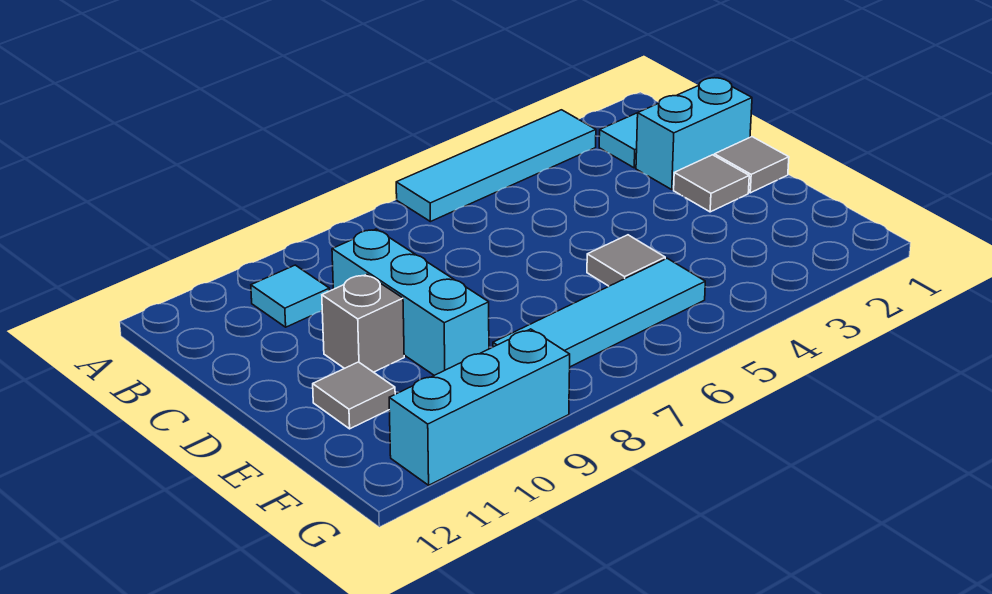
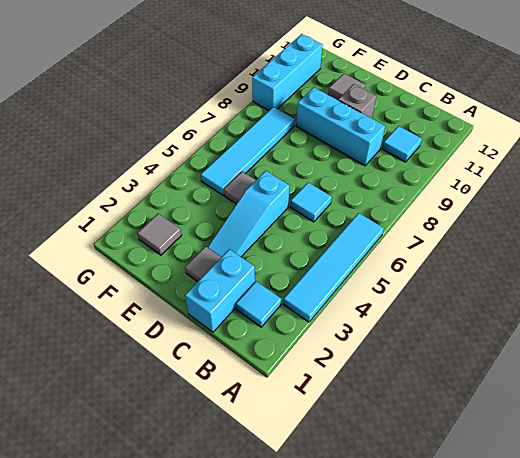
none -> cyan tile C6 level 1
grey tile D1 level 1 -> grey tile F2 level 1
none -> cyan slope D3:D5 level 1 top 5

